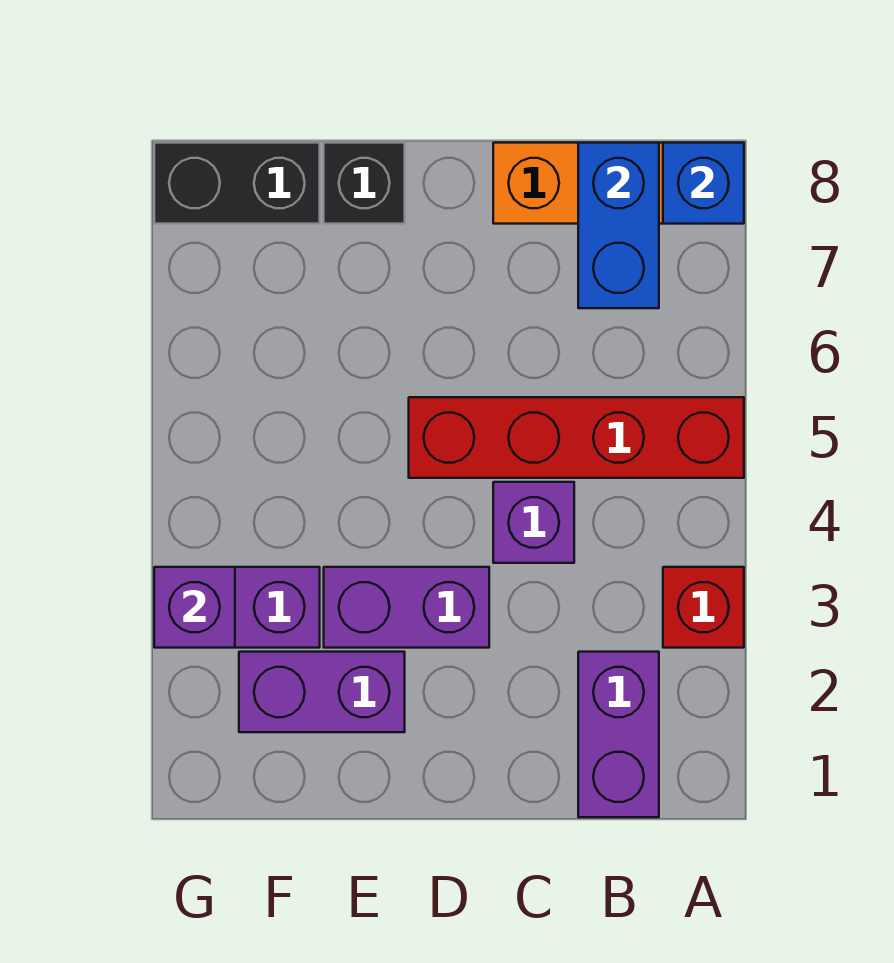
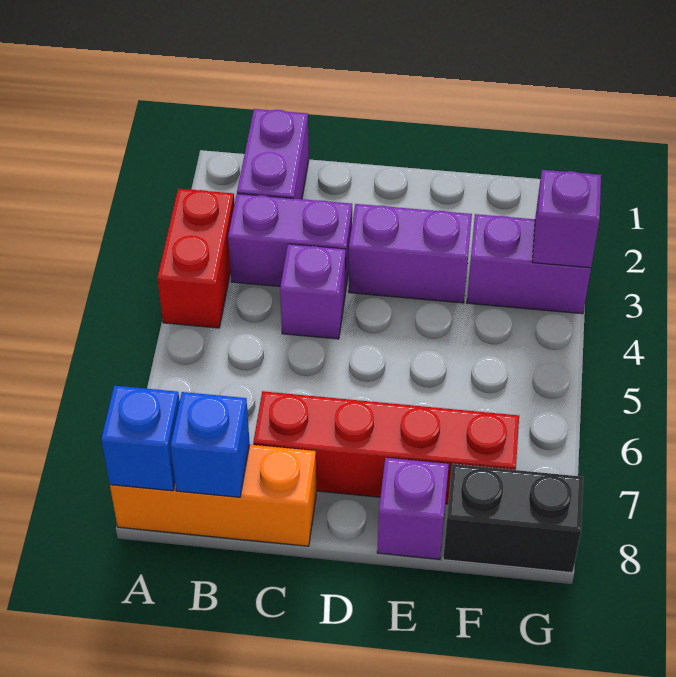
red brick A3 level 1 -> red brick A3:A4 level 1
red brick A5:D5 level 1 -> red brick C7:F7 level 1
blue brick B7:B8 level 2 -> blue brick B8 level 2
purple brick E2:F2 level 1 -> purple brick B3:C3 level 1
black brick E8 level 1 -> purple brick E8 level 1

